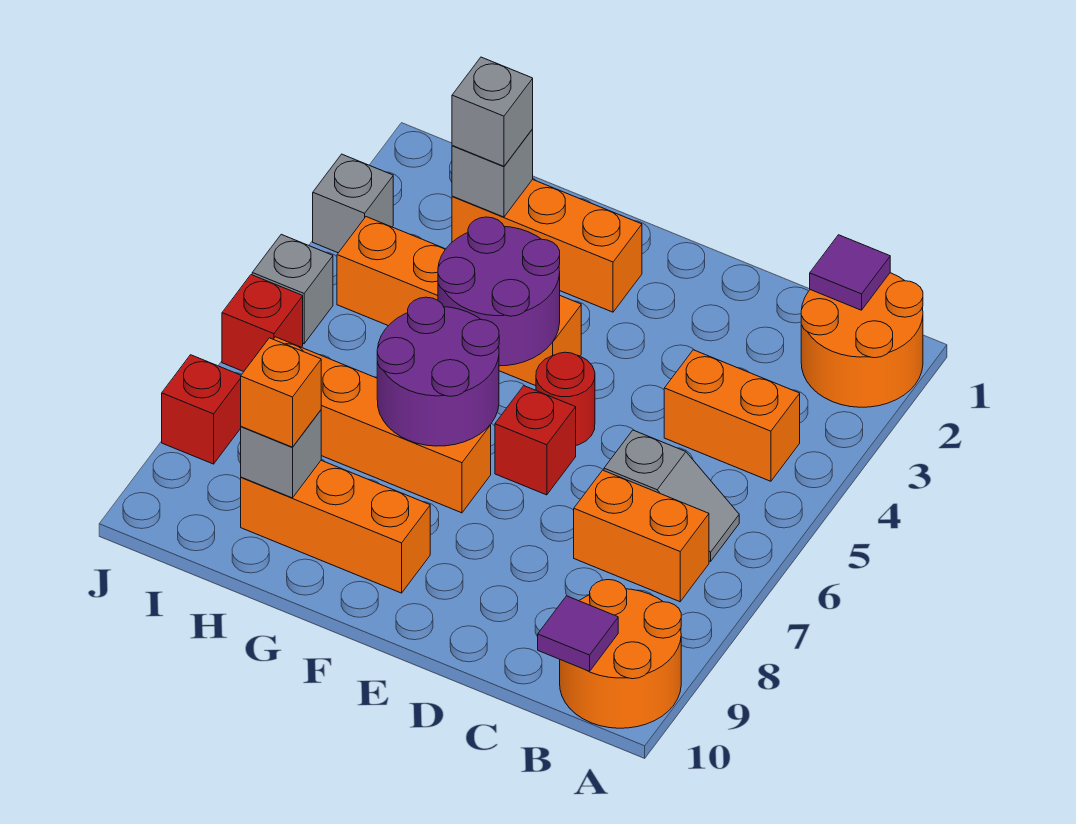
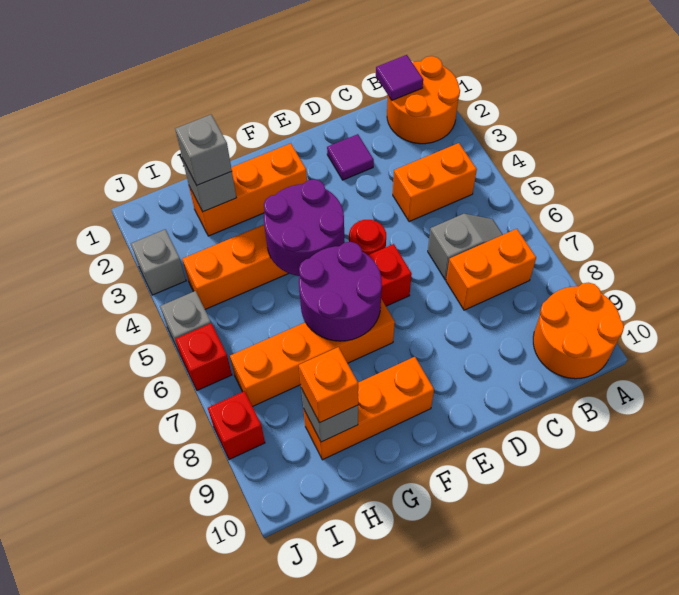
purple tile B10 level 2 -> purple tile D2 level 1

